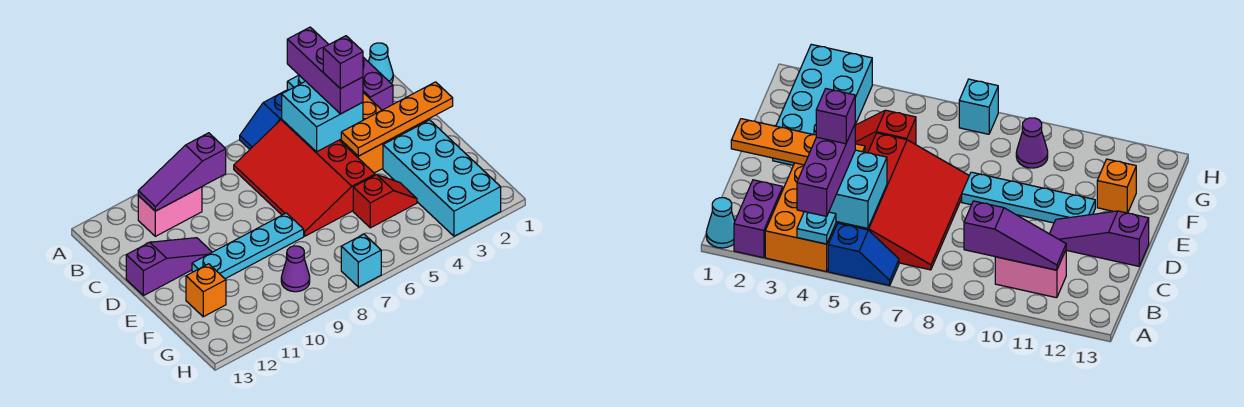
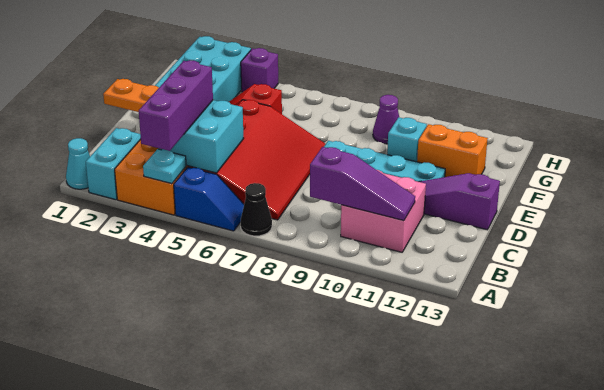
purple brick A2:B2 level 1 -> cyan brick A2:B2 level 1
none -> black cone A7 level 1
pink brick B10:B11 level 1 -> pink brick B10:C11 level 1
purple brick C4 level 4 -> purple brick H4 level 1
orange brick F12 level 1 -> orange brick F11:F12 level 1
cyan brick H7 level 1 -> cyan brick F10 level 1

